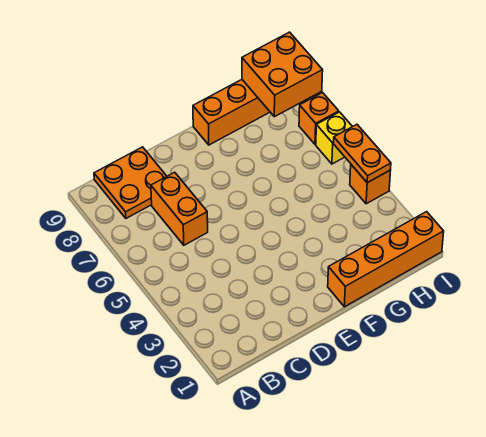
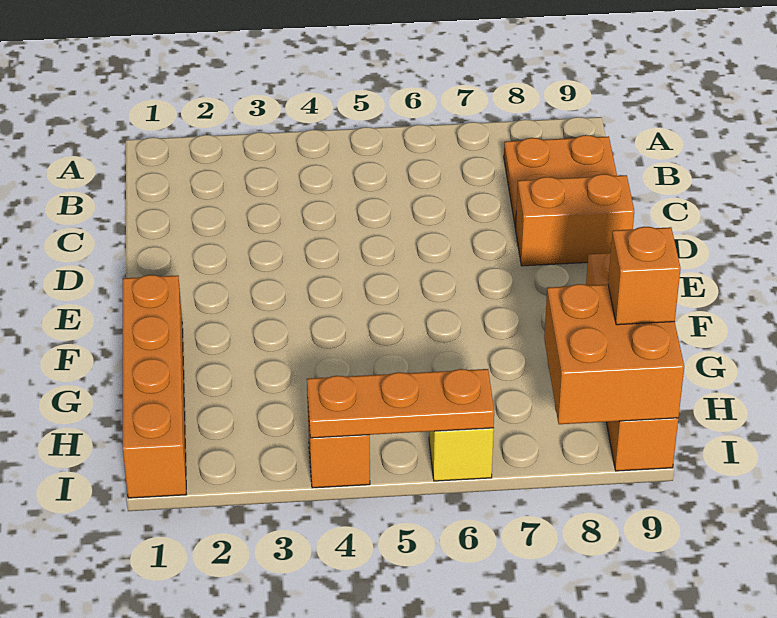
orange brick C6:C7 level 1 -> orange brick D8:D9 level 1
orange plate I4:I5 level 2 -> orange plate I4:I6 level 2
orange brick I7 level 1 -> orange brick H9 level 3

